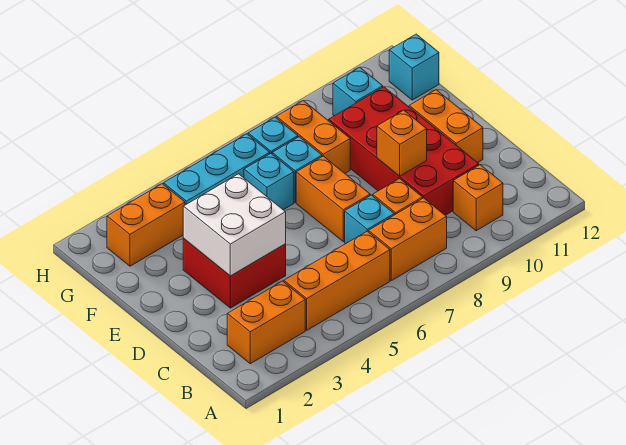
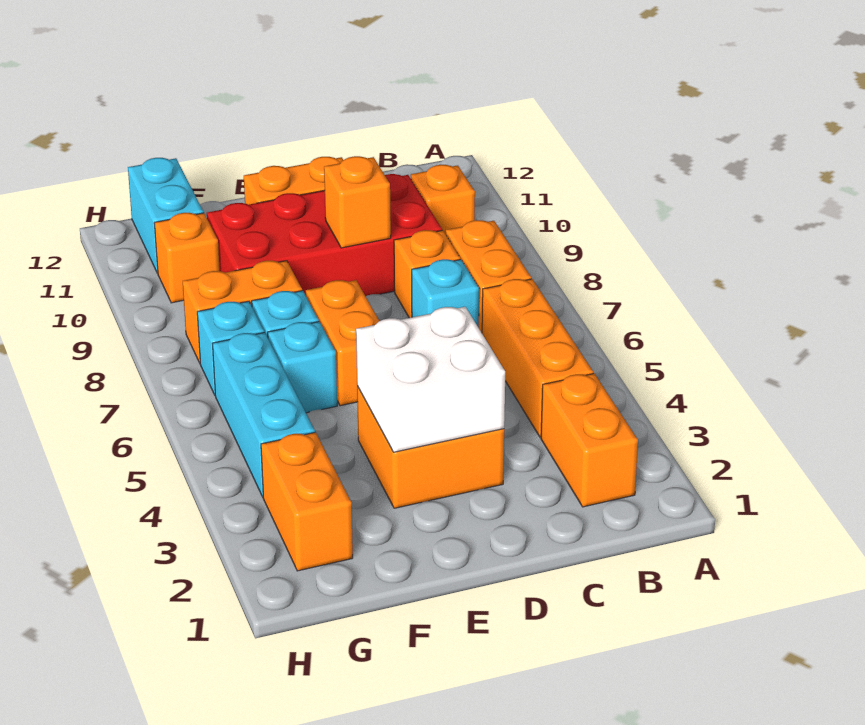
red brick D3:E4 level 1 -> orange brick D3:E4 level 1
orange brick D7:E7 level 1 -> orange brick E6:E7 level 1
cyan brick G10 level 1 -> orange brick G10 level 1
cyan brick G12 level 1 -> cyan brick G11:G12 level 1

